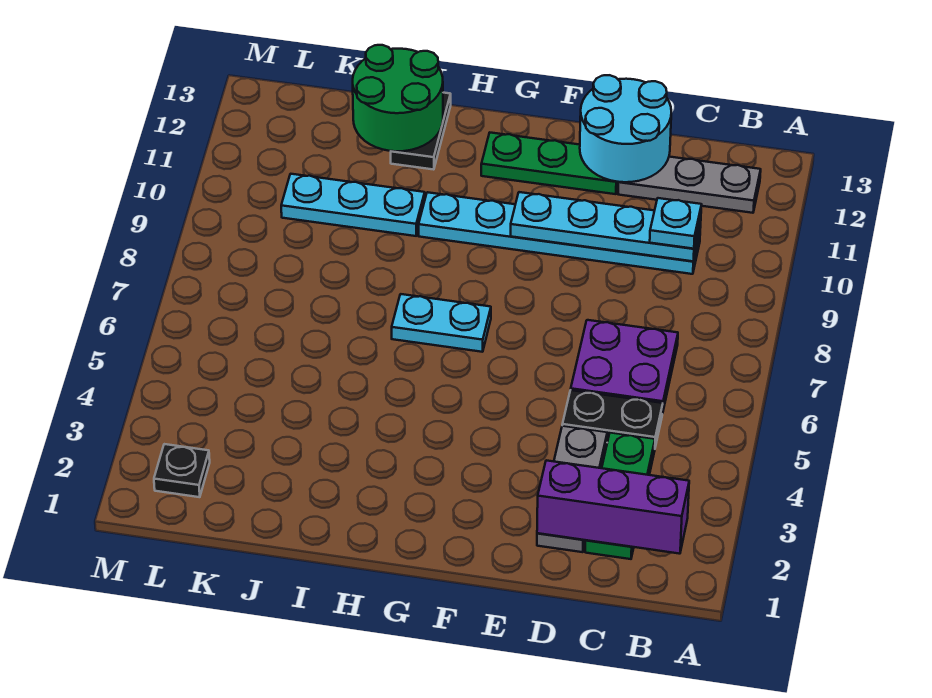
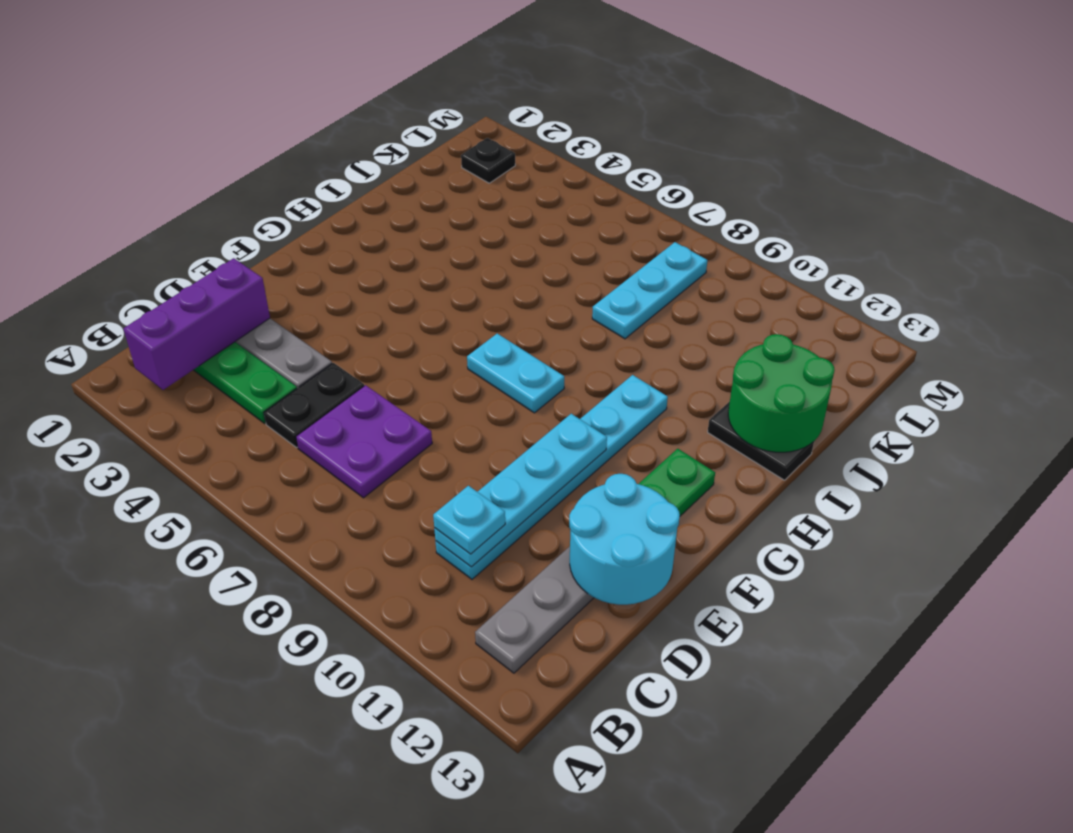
cyan plate G7:H7 level 1 -> cyan plate G7:G8 level 1
cyan plate I10:K10 level 1 -> cyan plate J8:L8 level 1

